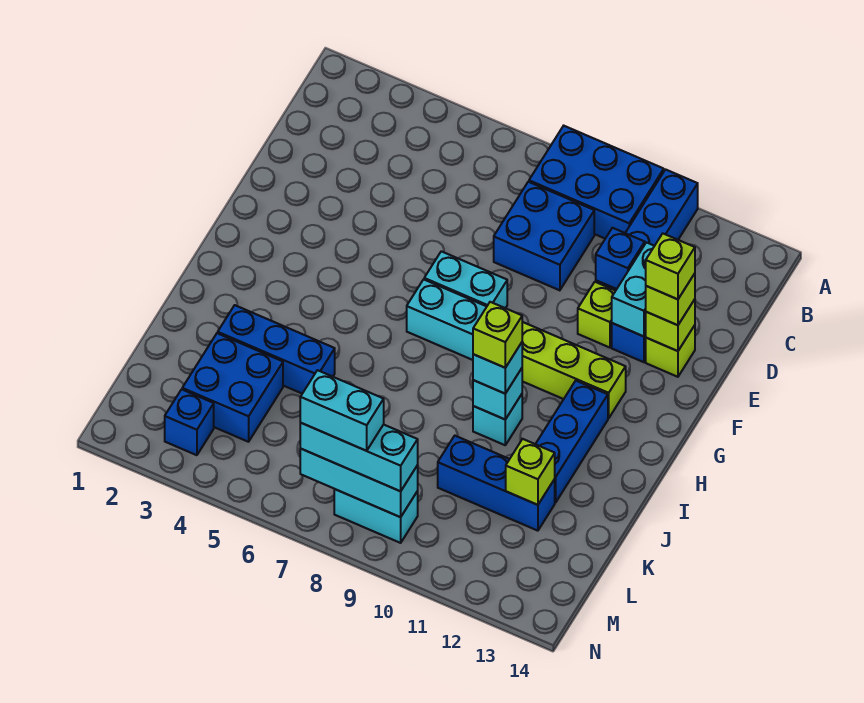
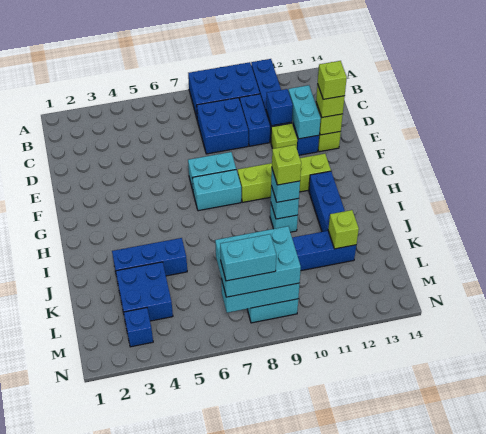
none -> blue brick C10:D10 level 1
cyan brick M7:M9 level 3 -> cyan brick L7:M9 level 3

